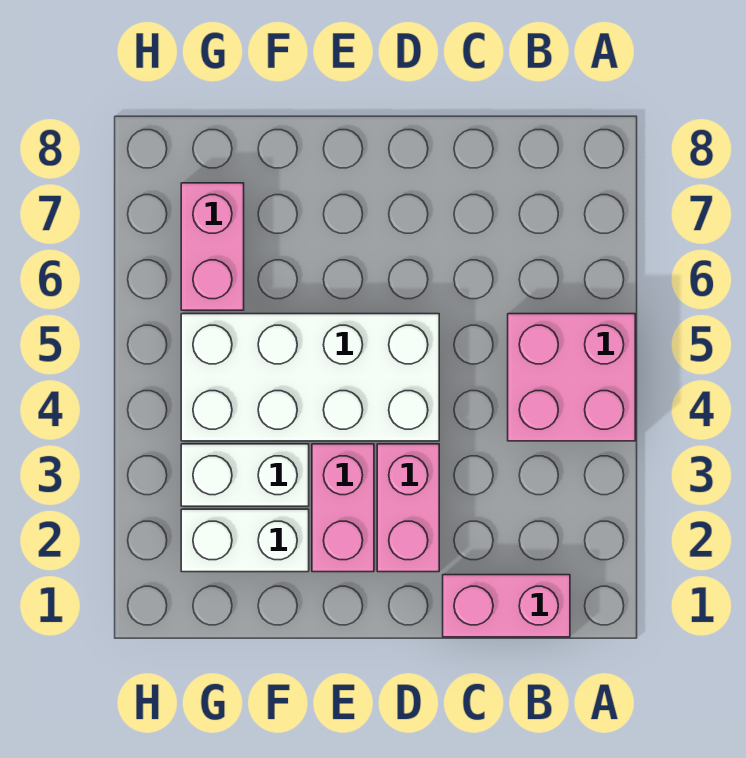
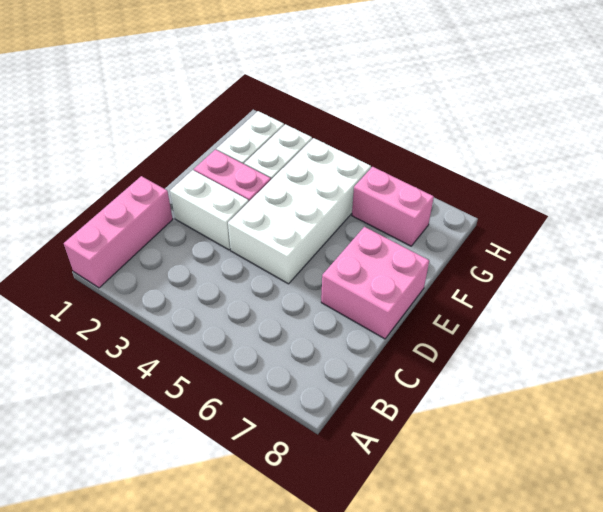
pink brick A4:B5 level 1 -> pink brick D7:E8 level 1
pink brick B1:C1 level 1 -> pink brick A1:C1 level 1
pink brick D2:D3 level 1 -> white brick D2:D3 level 1

